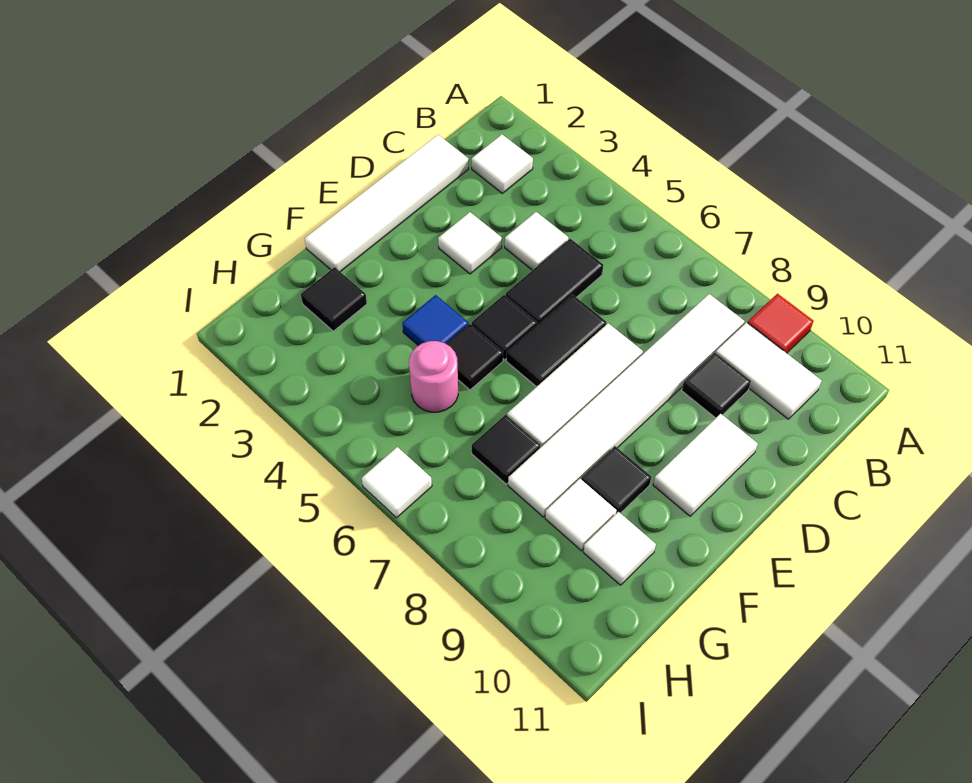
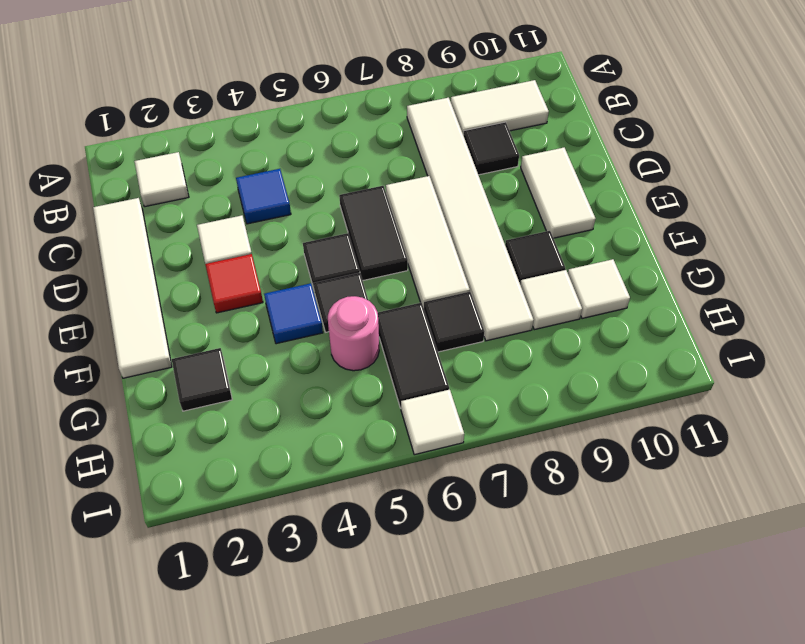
red tile A9 level 1 -> red tile E3 level 1
white tile C4 level 1 -> blue tile C4 level 1
black tile C5:D5 level 1 -> black tile G6:H6 level 1

